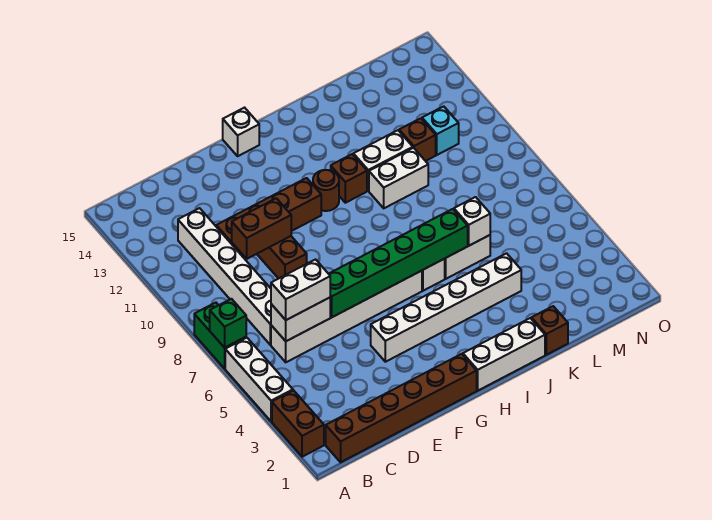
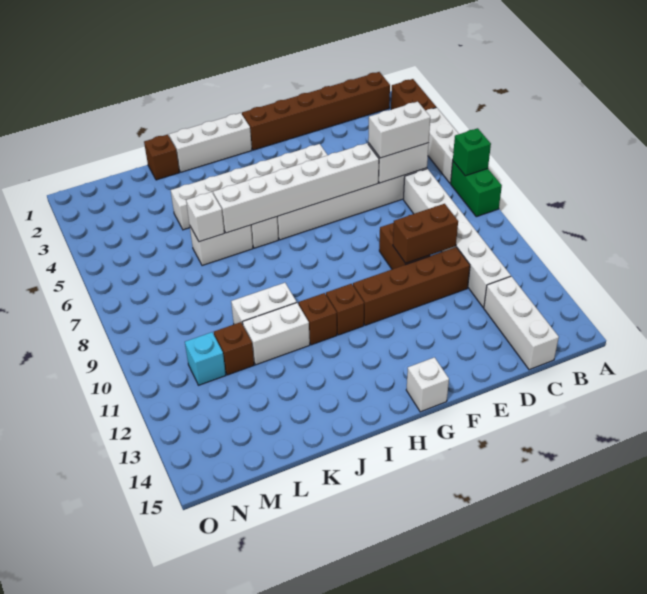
none -> white brick C13:C15 level 1
green brick E6:J6 level 2 -> white brick E6:J6 level 2
brown round brick H11 level 1 -> brown brick H11 level 1

